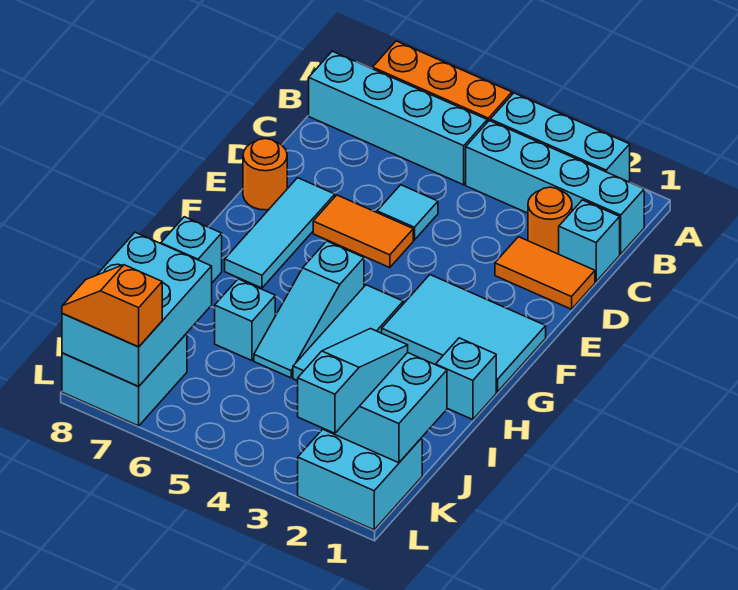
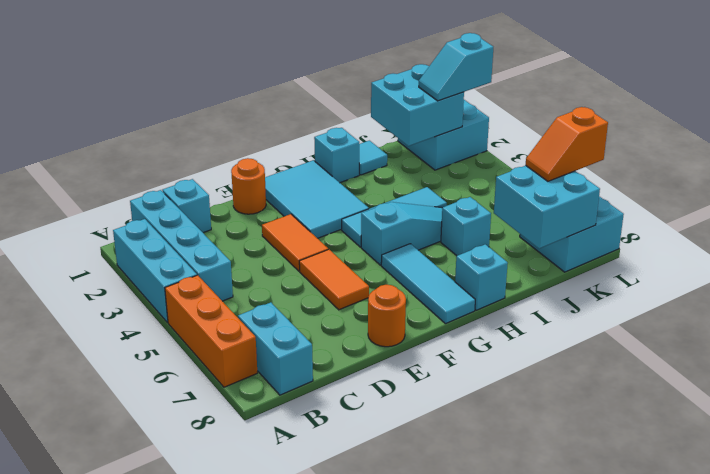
cyan brick B5:B8 level 1 -> cyan brick B7:B8 level 1
orange round brick C2 level 1 -> orange round brick E1 level 1
orange tile D1:D2 level 1 -> orange tile E3:E4 level 1
cyan tile D5 level 1 -> cyan tile I1 level 1
cyan tile E7:G7 level 1 -> cyan tile G6:G8 level 1
cyan slope J2:L2 level 3 top L -> cyan slope K2:L2 level 3 top L
cyan brick J7:L8 level 2 -> cyan brick J7:K8 level 2
orange slope L7:L8 level 3 top 7 -> orange slope K7:L7 level 3 top L

